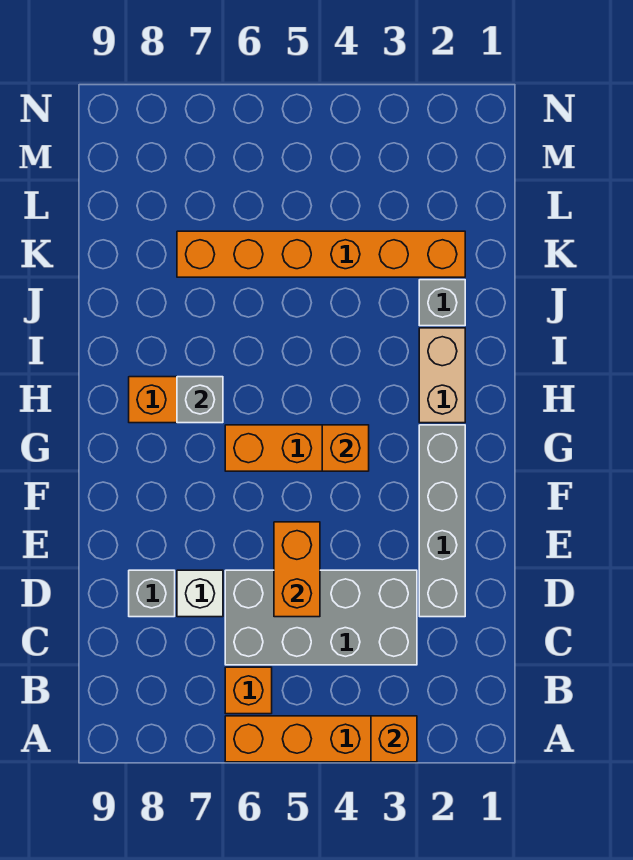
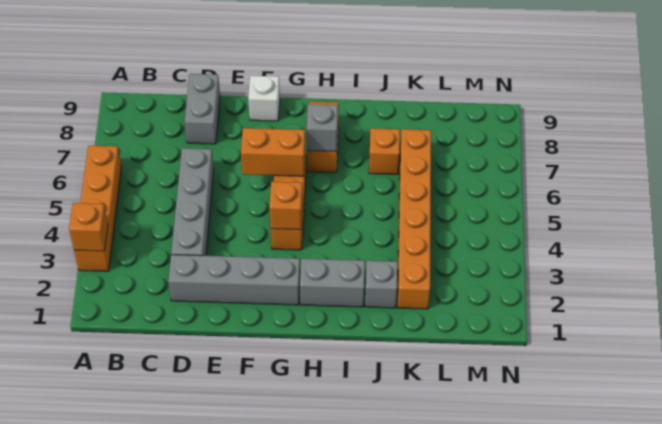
orange brick B6 level 1 -> orange brick J7 level 1
grey brick C3:D6 level 1 -> grey brick D3:D6 level 1
orange brick D5:E5 level 2 -> orange brick F6:G6 level 2
white brick D7 level 1 -> white brick F9 level 1
grey brick D8 level 1 -> grey brick D8:D9 level 1
tan brick H2:I2 level 1 -> grey brick H2:I2 level 1

